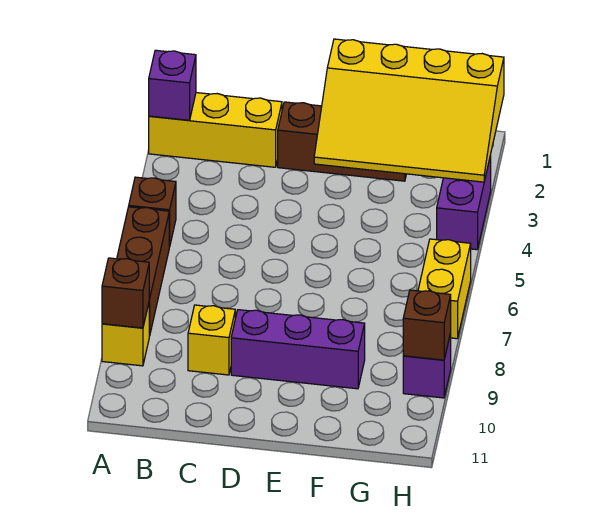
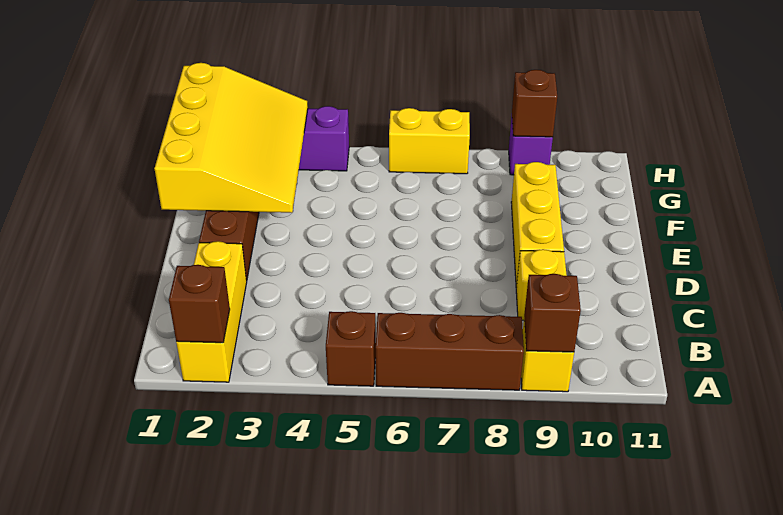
purple brick A2 level 2 -> brown brick A2 level 2
purple brick D9:F9 level 1 -> yellow brick D9:F9 level 1

